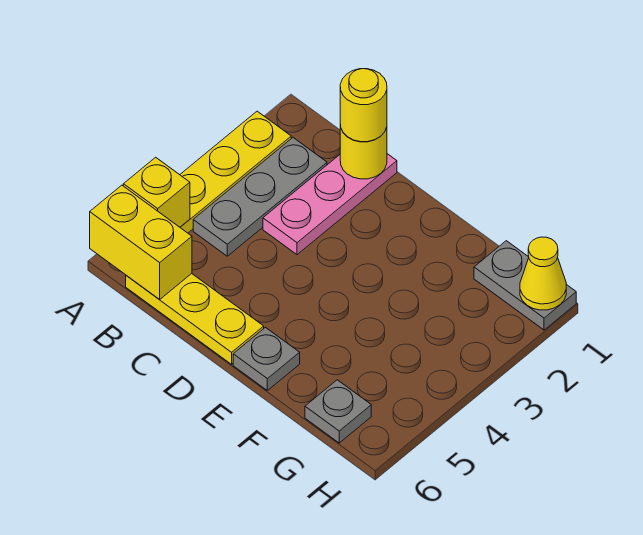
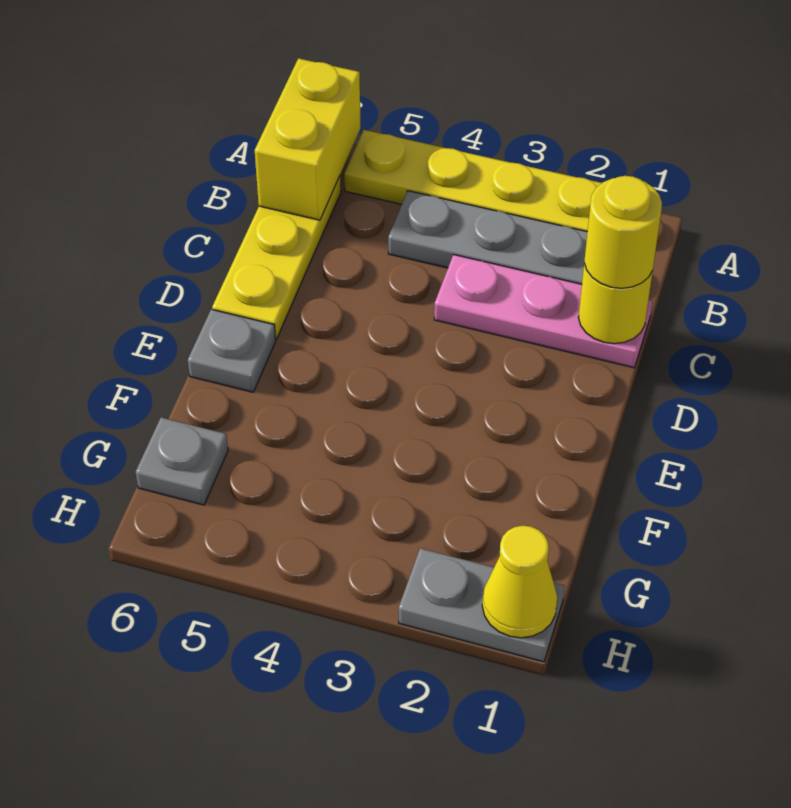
yellow brick A5 level 2 -> none
grey plate G1:H1 level 1 -> grey plate H1:H2 level 1

